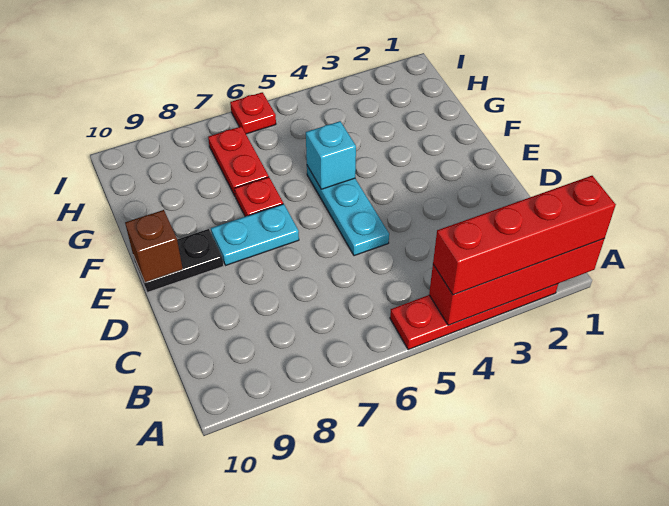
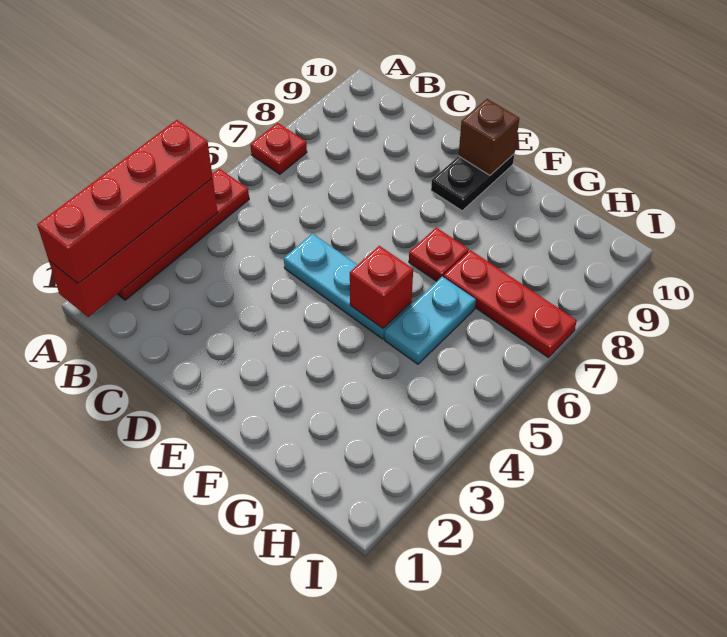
cyan plate E7:E8 level 1 -> cyan plate G5:G6 level 1
cyan brick F5 level 2 -> red brick F5 level 2
red plate G7:H7 level 1 -> red plate G7:I7 level 1
red plate I6 level 1 -> red plate A7 level 1

